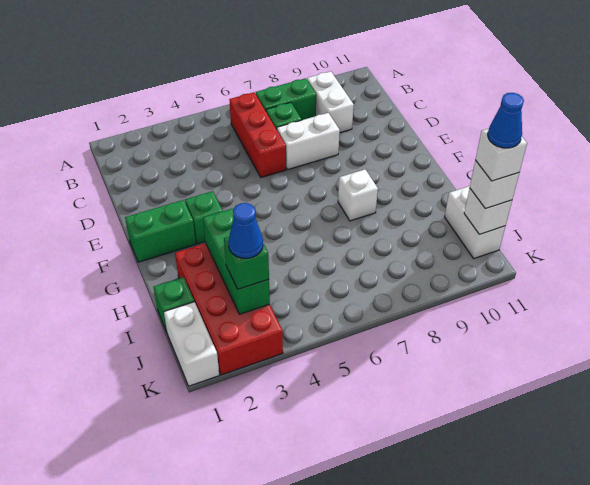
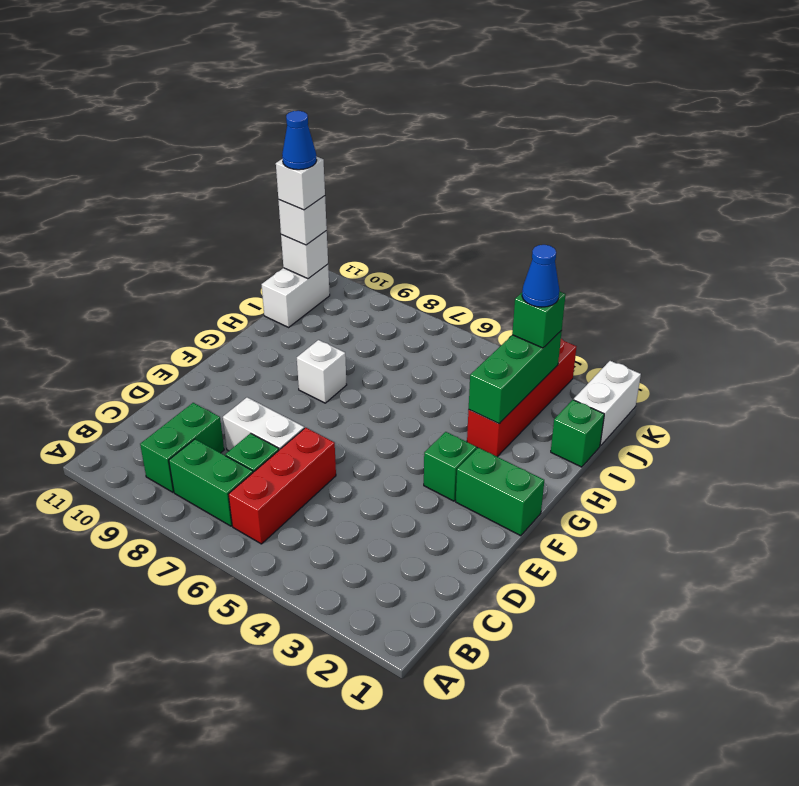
white brick B9:C9 level 1 -> green brick B9:C9 level 1
red brick H2:K3 level 1 -> red brick H3:K3 level 1

